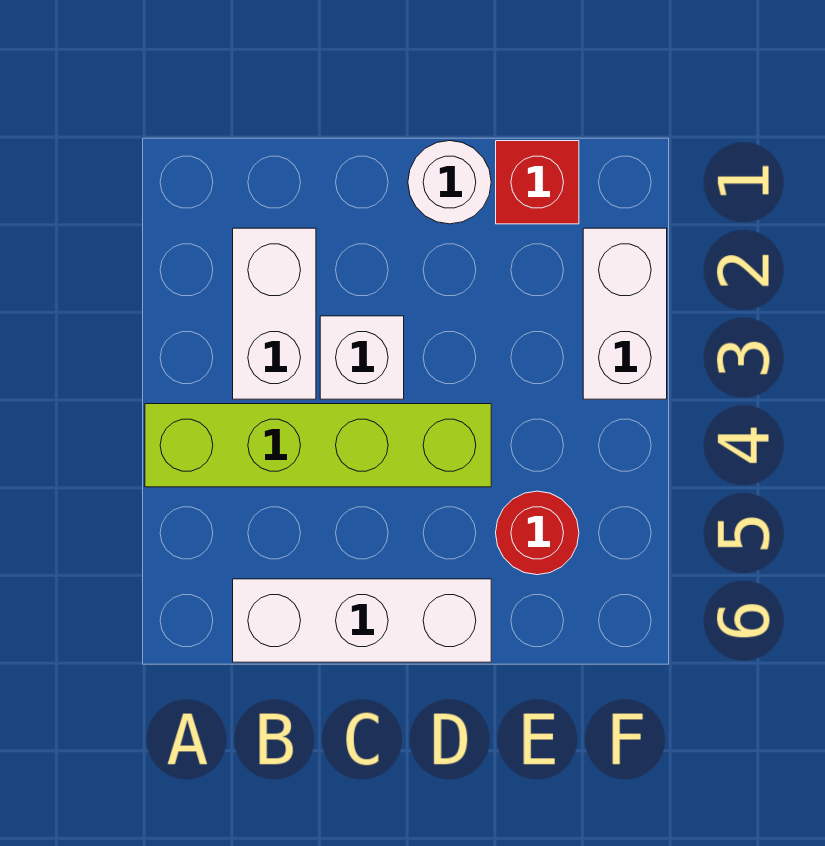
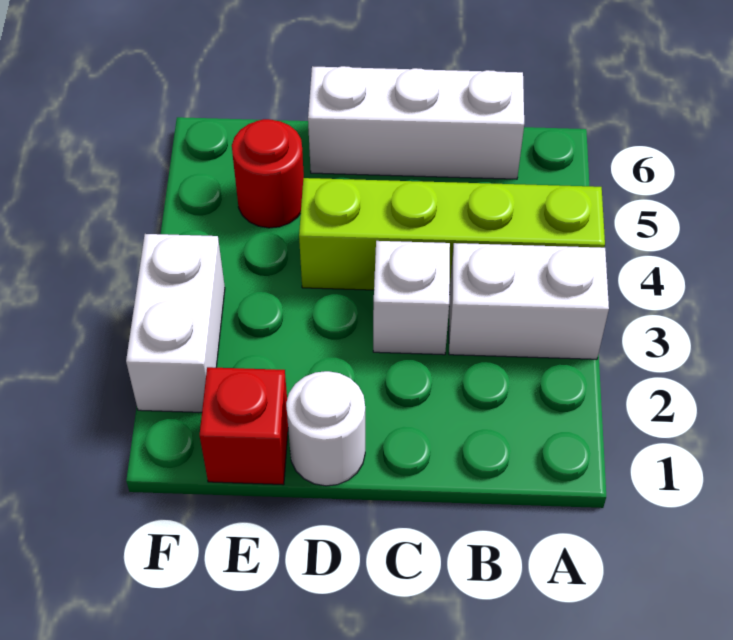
white brick B2:B3 level 1 -> white brick A3:B3 level 1

